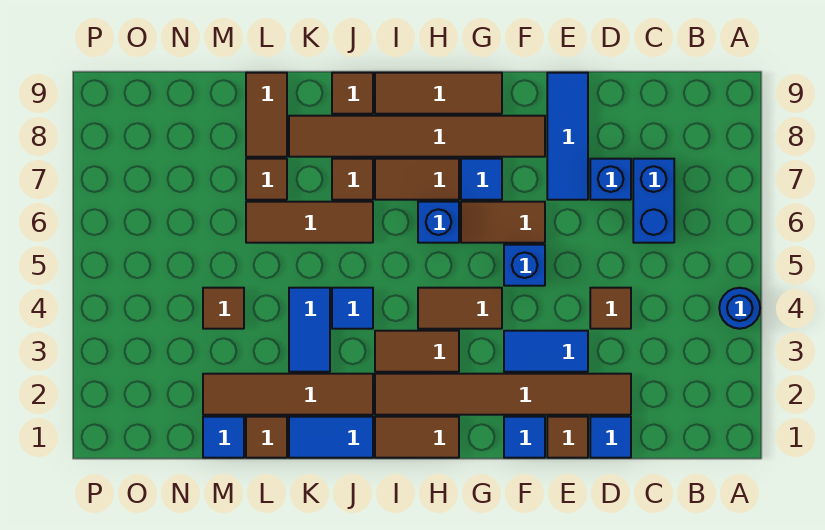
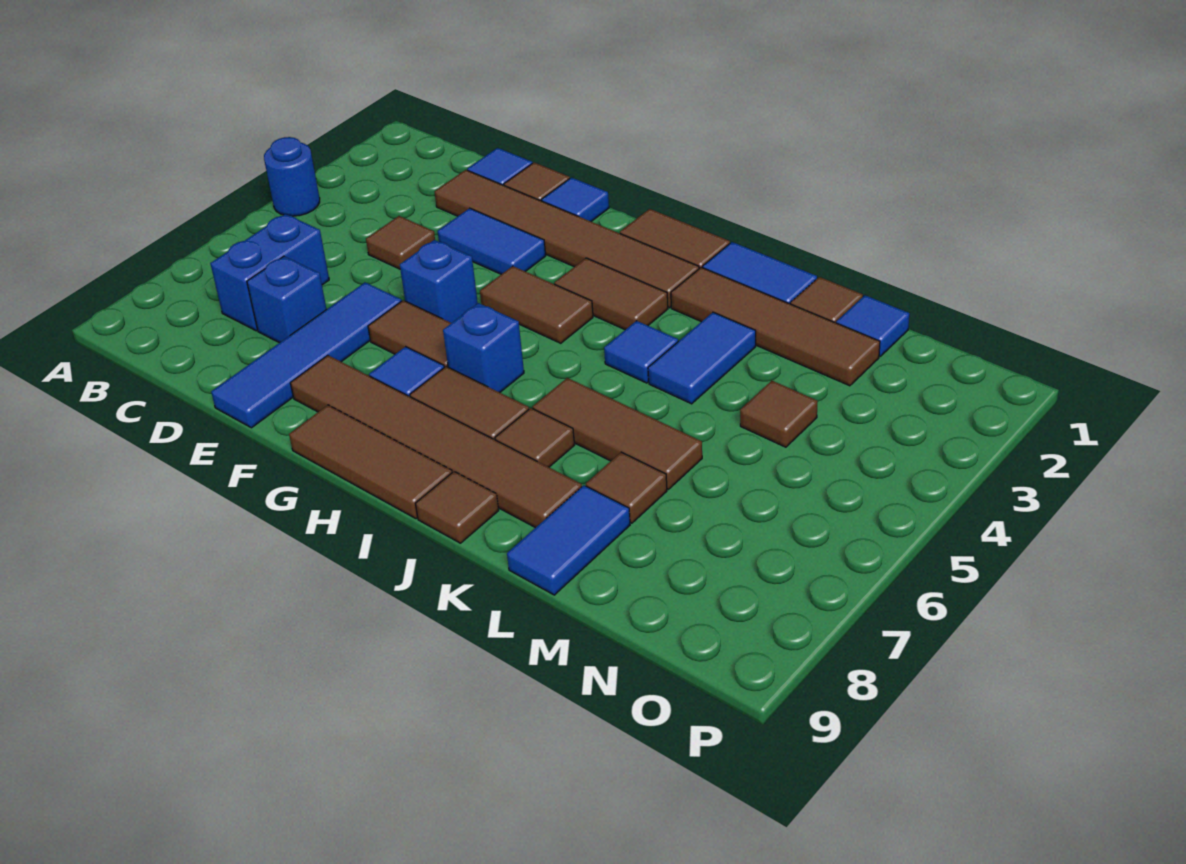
blue tile E7:E9 level 1 -> blue tile E6:E9 level 1
brown tile L8:L9 level 1 -> blue tile L8:L9 level 1

